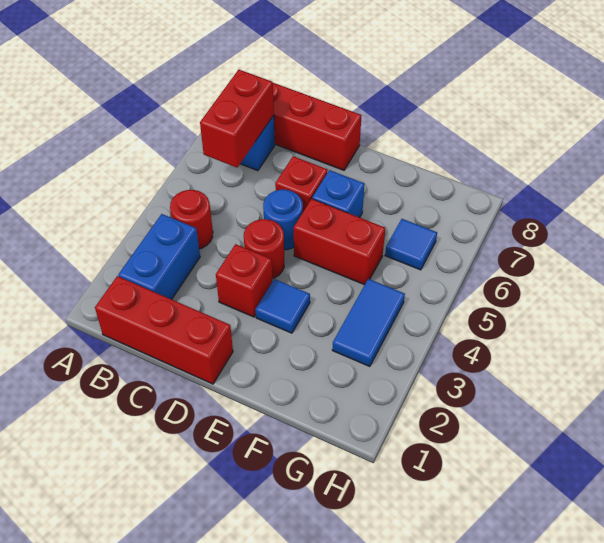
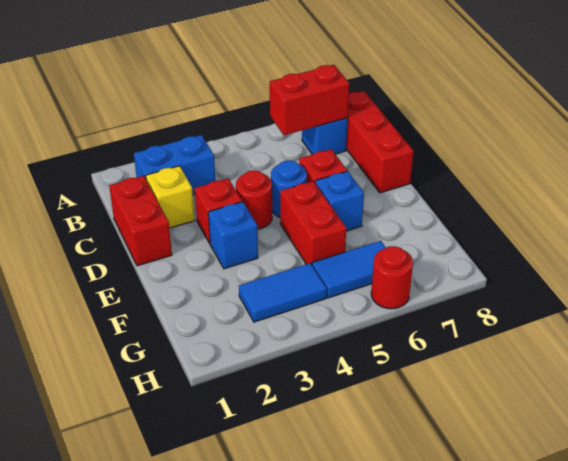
red brick B1:D1 level 1 -> red brick C1:D1 level 1
red round brick B4 level 1 -> red round brick H6 level 1
none -> yellow brick C2 level 1
blue tile E3 level 1 -> blue brick E3 level 1
blue tile G6 level 1 -> blue tile G5:G6 level 1

